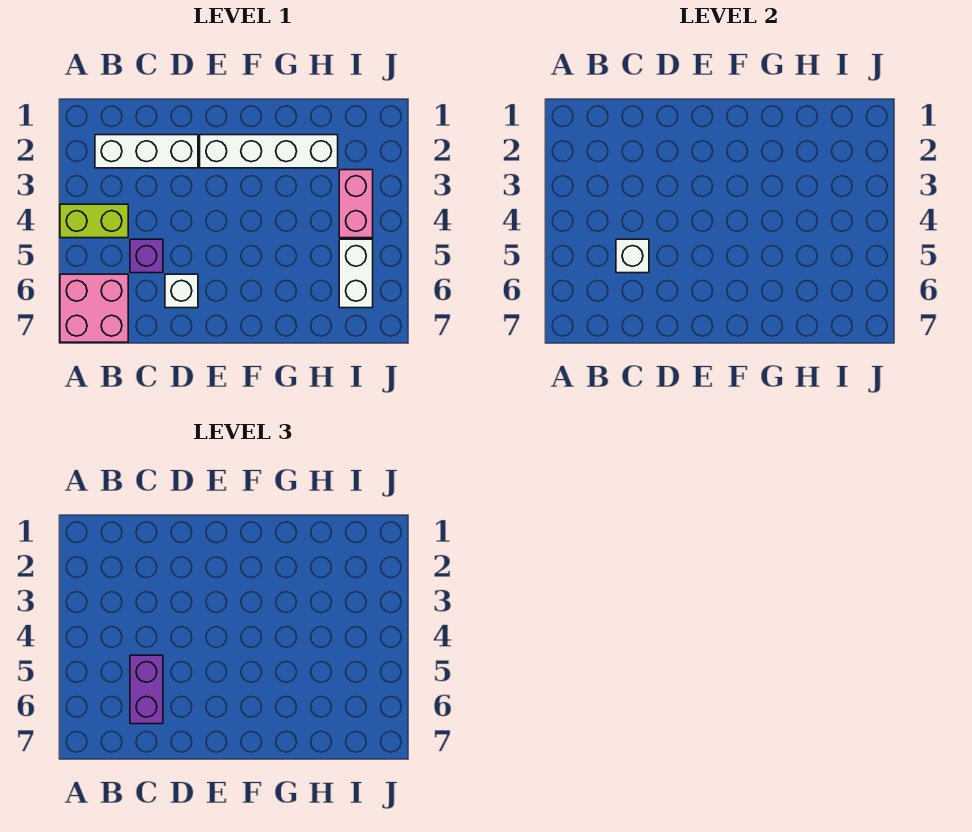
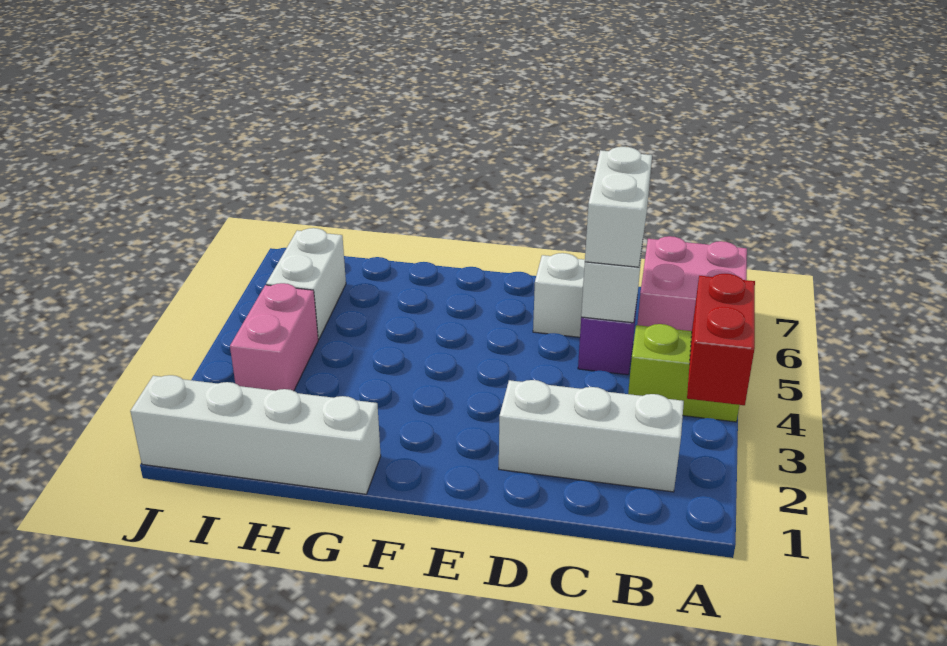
none -> red brick A3:A4 level 2
purple brick C5:C6 level 3 -> white brick C5:C6 level 3
white brick E2:H2 level 1 -> white brick G1:J1 level 1

